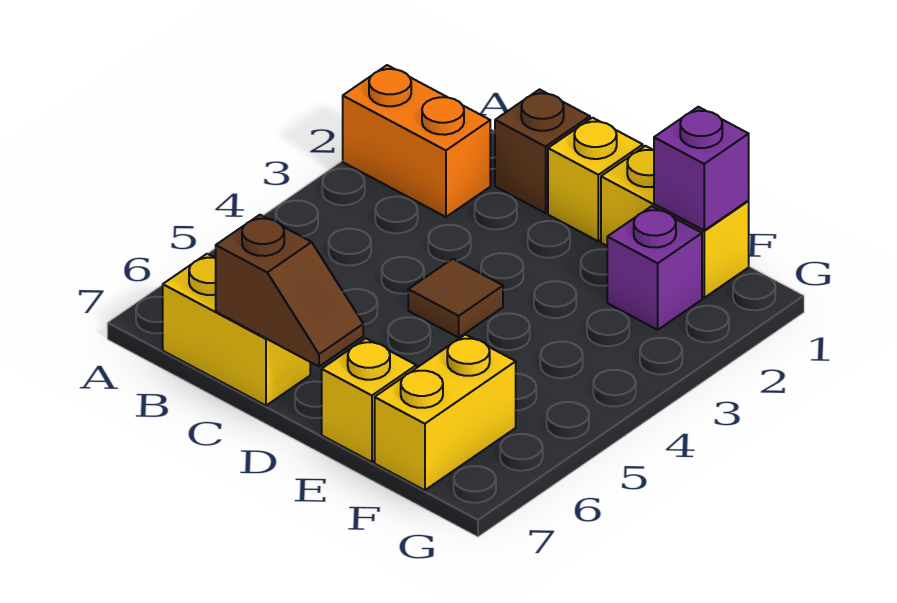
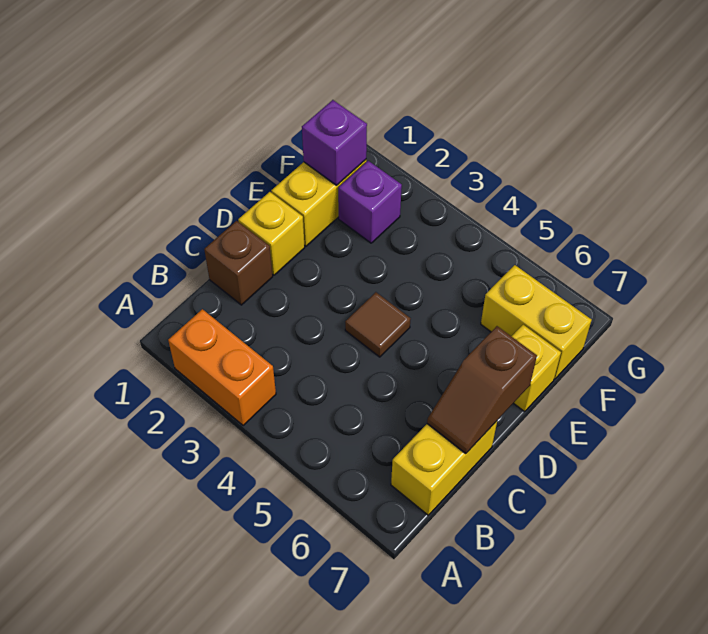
orange brick A2:B2 level 1 -> orange brick A2:A3 level 1
brown slope C7:D7 level 2 top C -> brown slope C7:D7 level 2 top D

